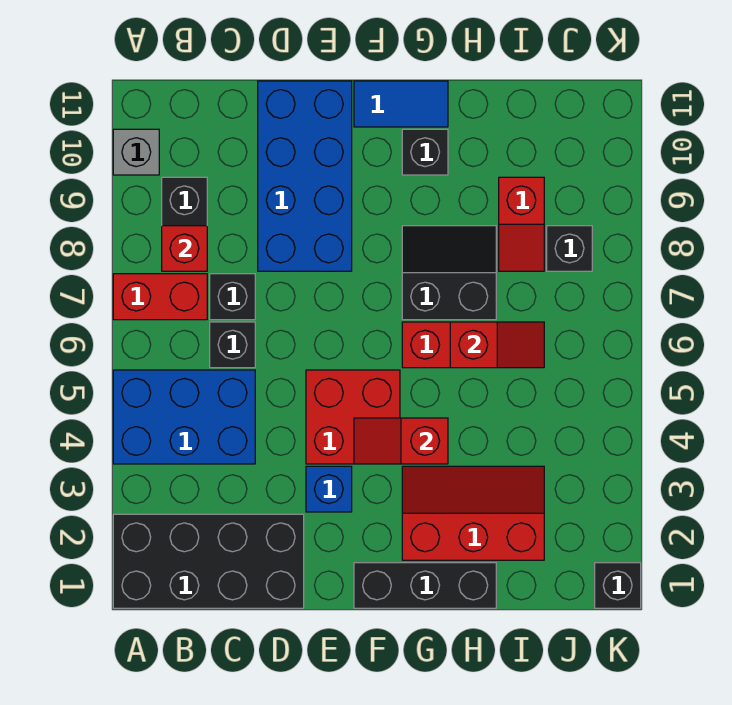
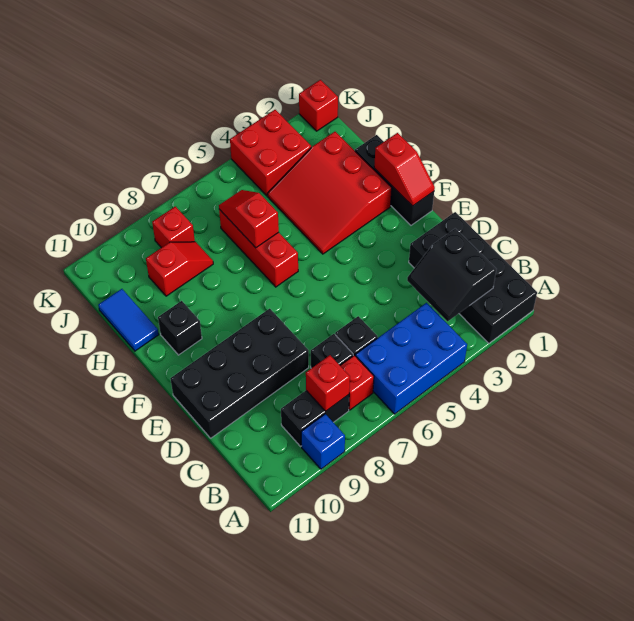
blue brick A4:C5 level 1 -> blue brick A4:B6 level 1
red brick A7:B7 level 1 -> red brick B7 level 1
grey brick A10 level 1 -> none
blue brick D8:E11 level 1 -> black brick D8:E11 level 1
blue brick E3 level 1 -> blue brick A9 level 1
red brick E4:F5 level 1 -> red brick J3:K4 level 1
red slope F4:G4 level 2 top G -> red slope F1:G1 level 2 top G
blue tile F11:G11 level 1 -> blue tile H11:I11 level 1
red slope G2:I3 level 1 top 2 -> red slope G2:I4 level 1 top 2
black slope G7:H8 level 1 top 7 -> black slope B2:C3 level 2 top 2
black brick J8 level 1 -> red brick J8 level 1
black brick K1 level 1 -> red brick K1 level 1

